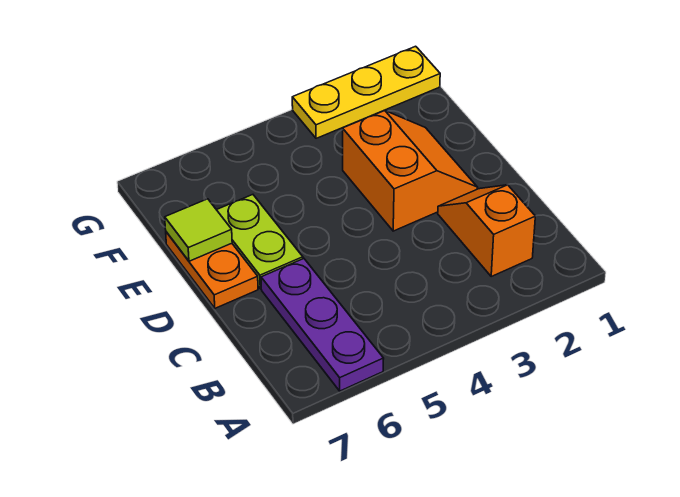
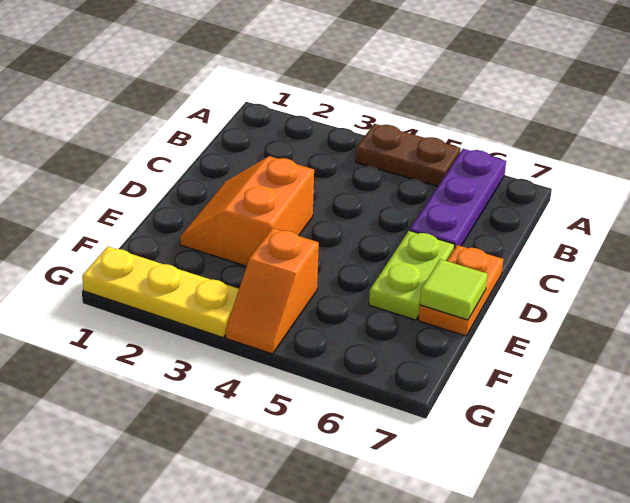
none -> brown plate A4:A5 level 1
orange slope B2:C2 level 1 top B -> orange slope F4:G4 level 1 top F

